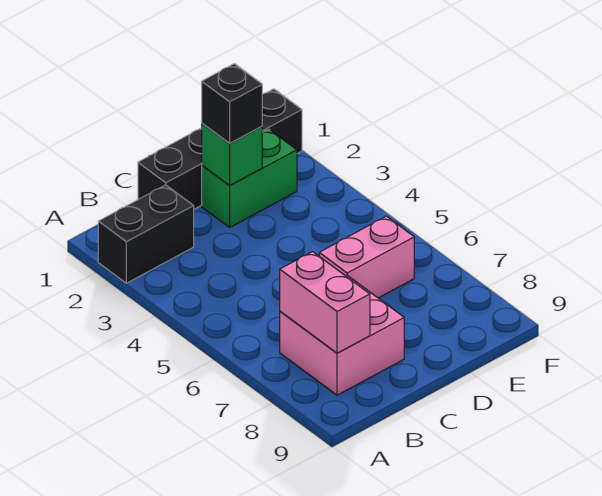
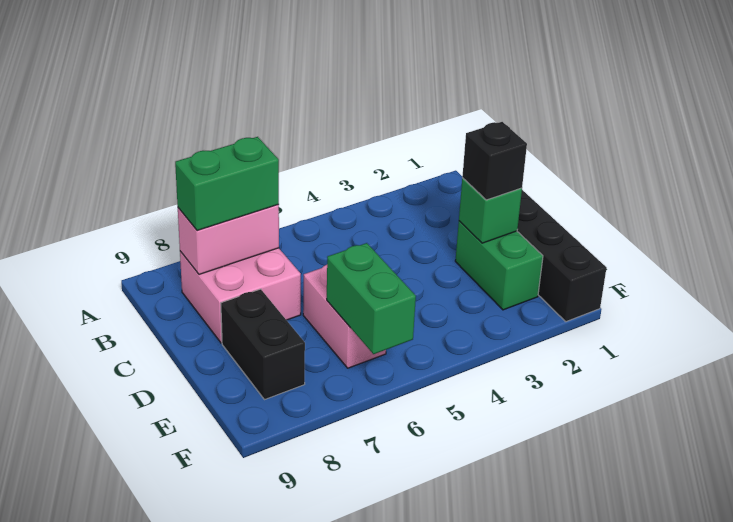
black brick A2:B2 level 1 -> black brick D8:E8 level 1
none -> green brick B7:B8 level 3
none -> green brick E6:F6 level 2

